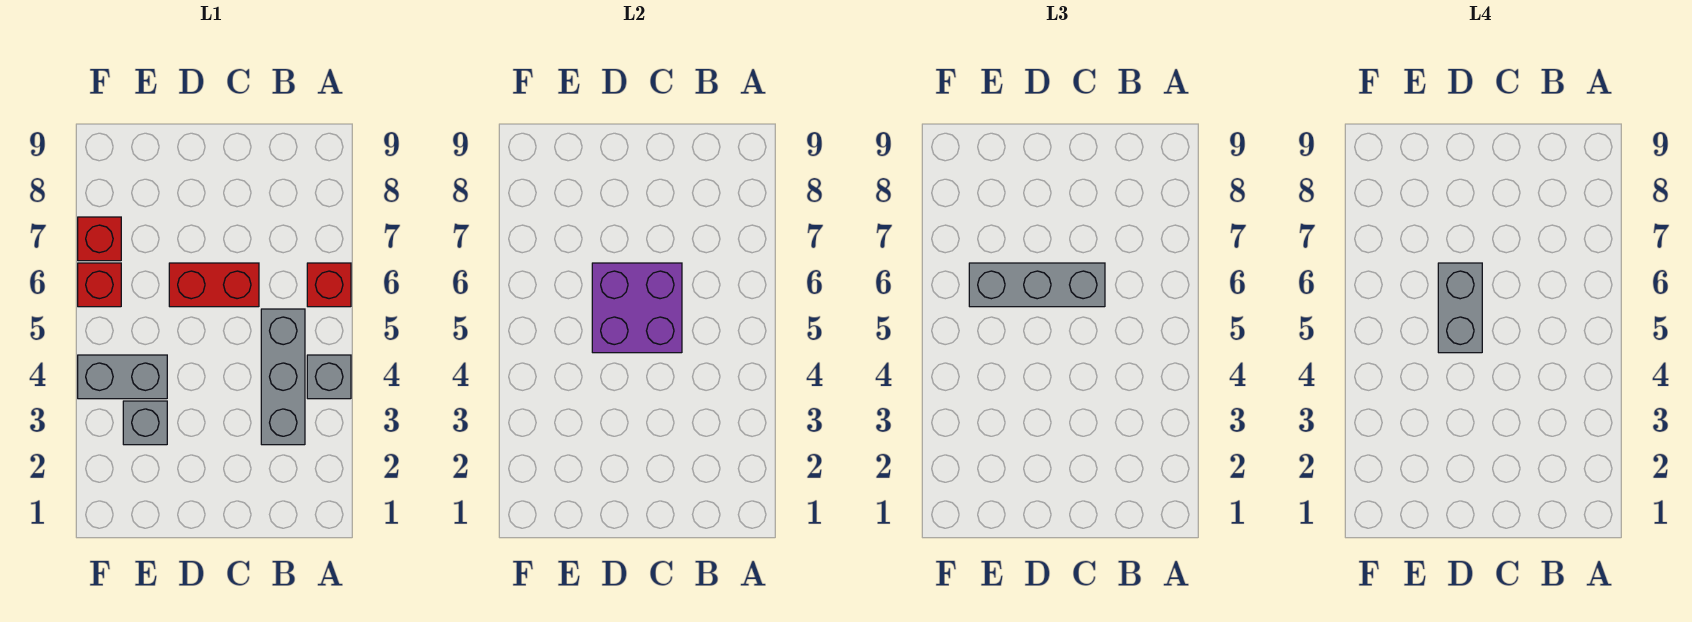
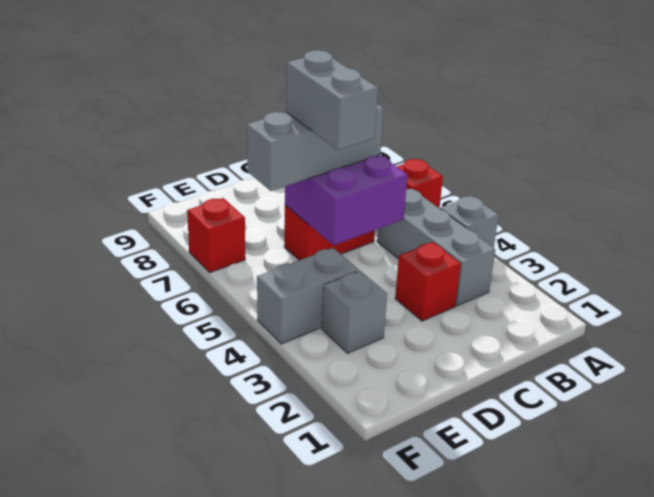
red brick F6 level 1 -> red brick C3 level 1

